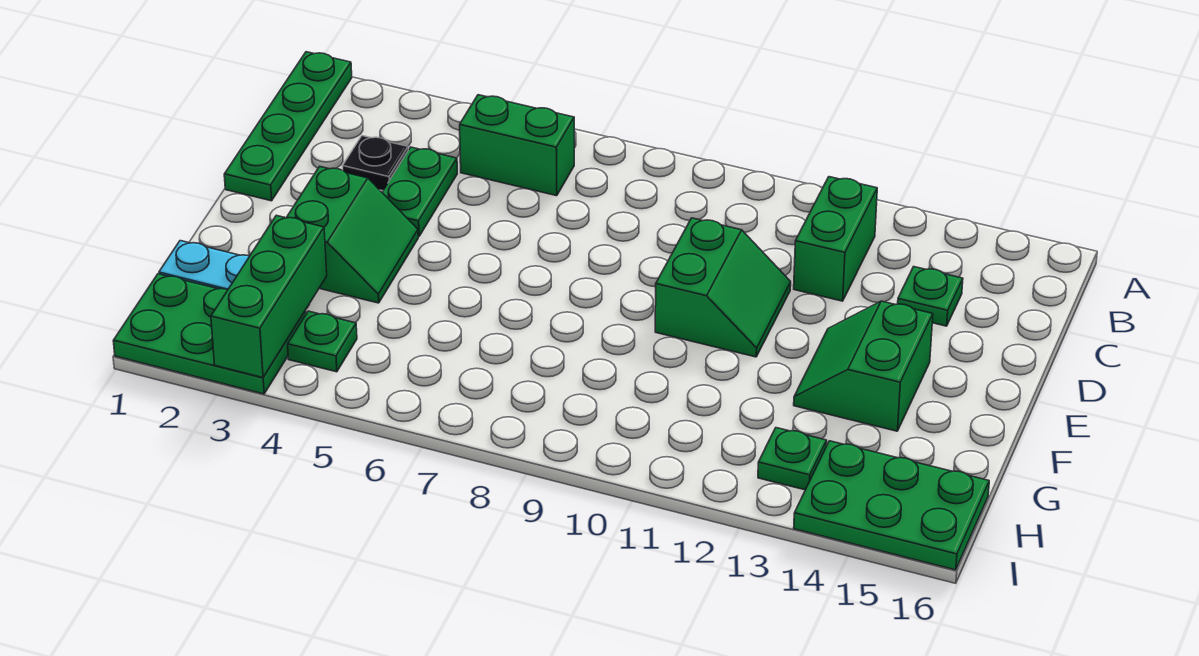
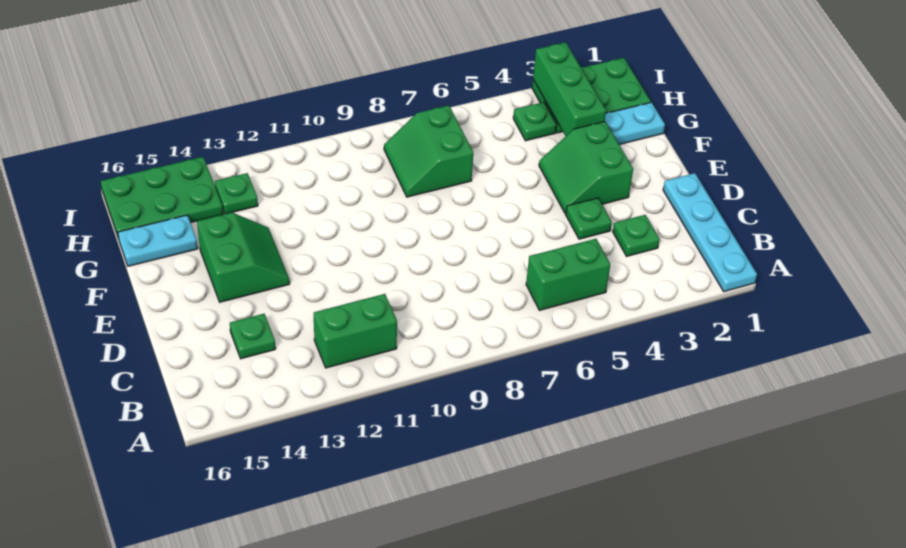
green plate A1:D1 level 1 -> cyan plate A1:D1 level 1
green brick B12:C12 level 1 -> green brick B11:B12 level 1
black plate C3 level 1 -> green plate C3 level 1
green plate C4:D4 level 1 -> green plate D4 level 1
green slope D10:E11 level 1 top 10 -> green slope G7:H8 level 1 top 7
none -> cyan plate G15:G16 level 1

